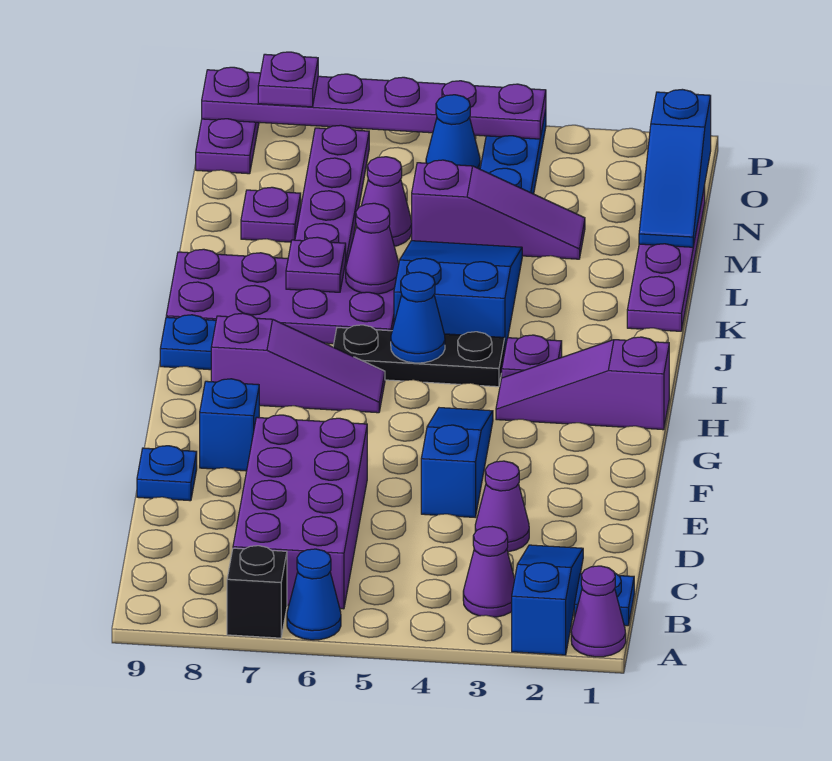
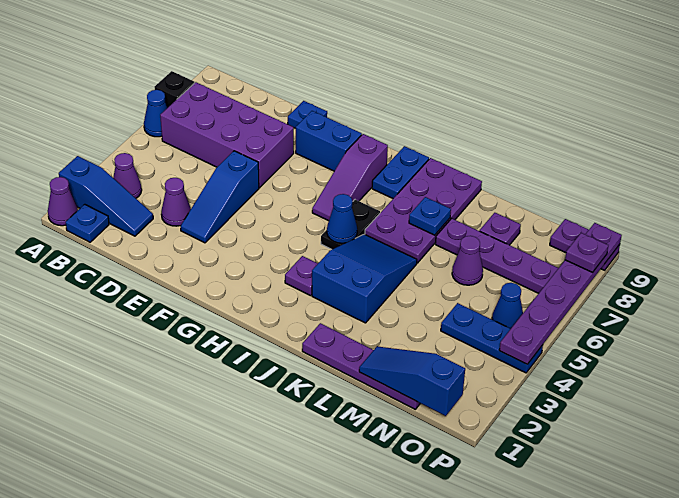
blue slope E4:G4 level 1 top E -> blue slope E3:E5 level 1 top 5
blue brick F8 level 1 -> blue brick F8:G8 level 1
purple slope H1:H3 level 1 top 1 -> none
black plate I4:I6 level 1 -> black plate I5:I6 level 1
blue slope J4:L5 level 1 top J -> blue slope J3:K5 level 1 top 3
purple cone K6 level 2 -> none
purple plate K7 level 2 -> blue plate K7 level 2
purple slope M3:M5 level 1 top 5 -> none

